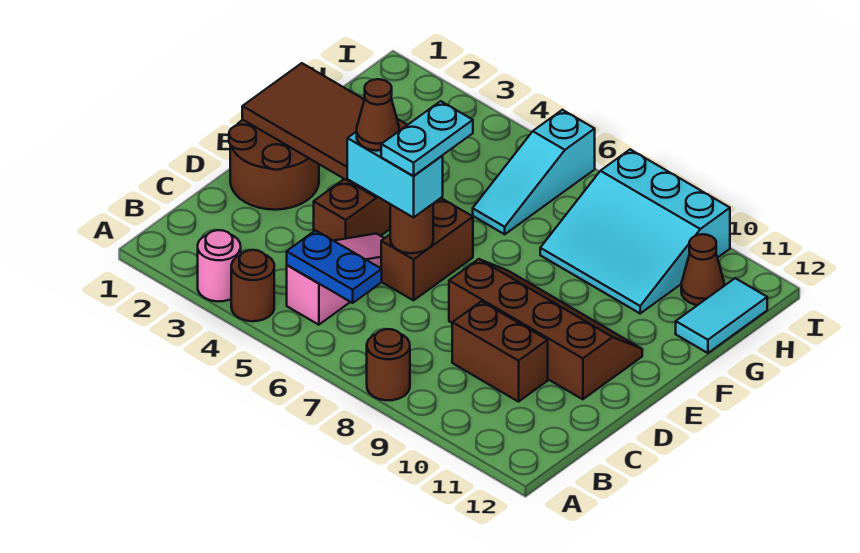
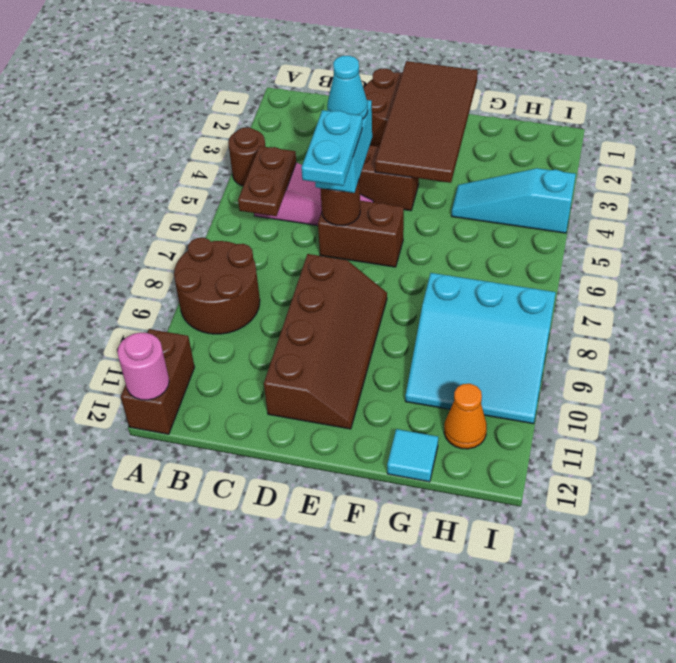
pink round brick A3 level 1 -> pink round brick A12 level 2
brown round brick A8 level 1 -> brown round brick A8:B9 level 1
blue plate B5:B6 level 2 -> brown plate B5:B6 level 2
brown brick C9:C10 level 1 -> brown brick A11:A12 level 1
brown cone D5 level 4 -> cyan cone D5 level 4
cyan plate D6:E6 level 4 -> cyan plate D6:D7 level 4
cyan slope G6:I6 level 1 top I -> cyan slope G4:I4 level 1 top I
cyan slope G8:I10 level 1 top I -> cyan slope G8:I10 level 1 top 8
cyan tile G12:H12 level 1 -> cyan tile G12 level 1
brown cone H11 level 1 -> orange cone H11 level 1

